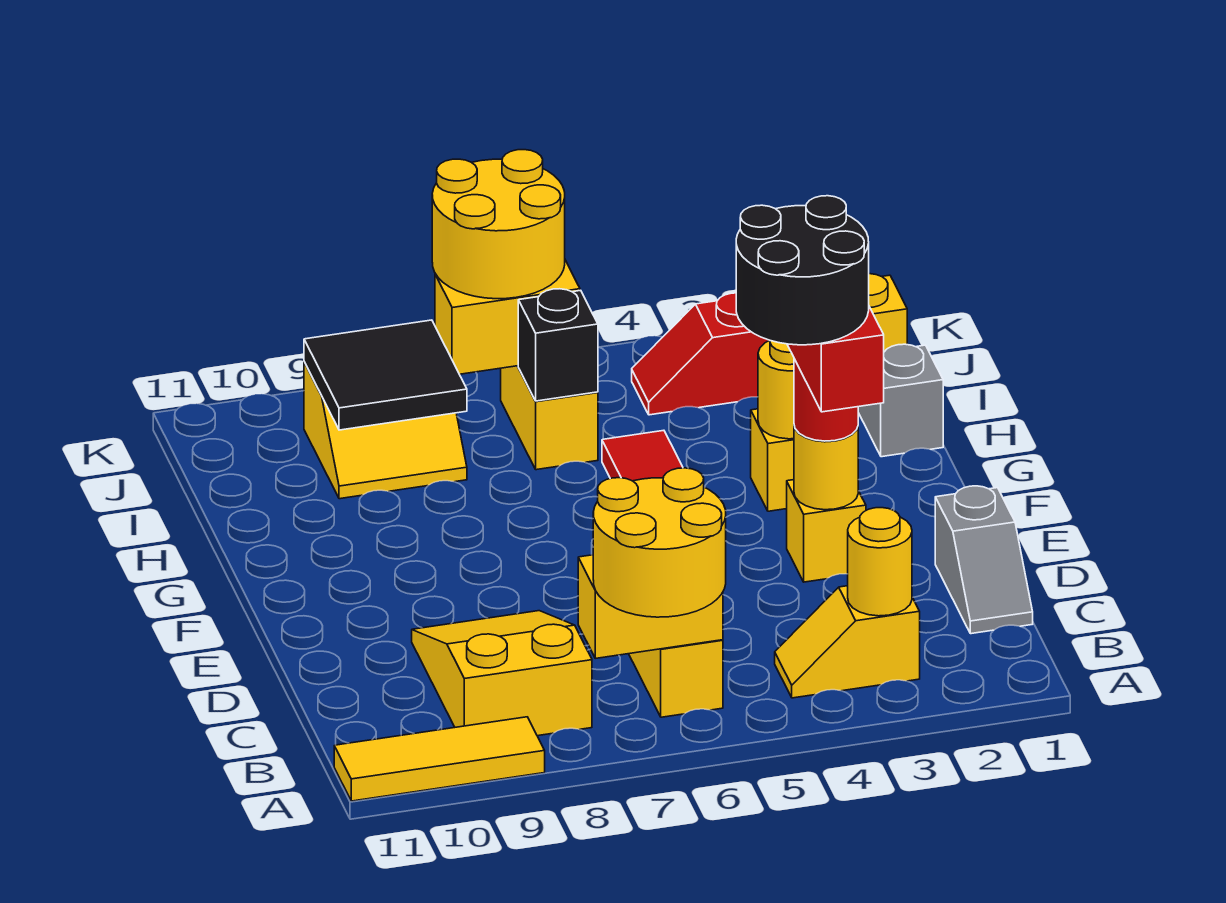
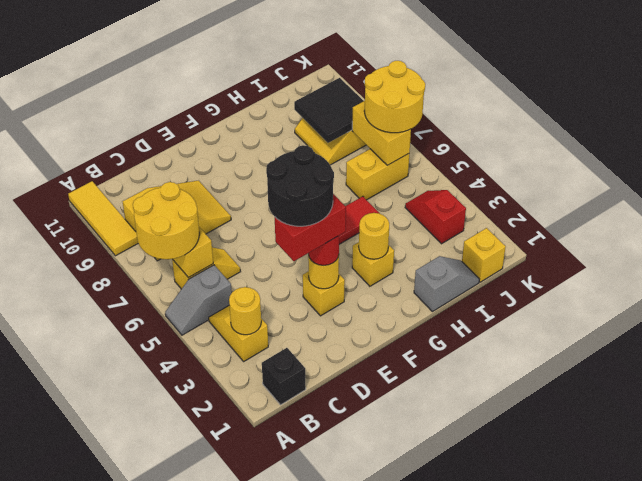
grey slope C1:D1 level 1 top D -> grey slope A5:B5 level 1 top B
black brick I6 level 2 -> black brick B1 level 1

